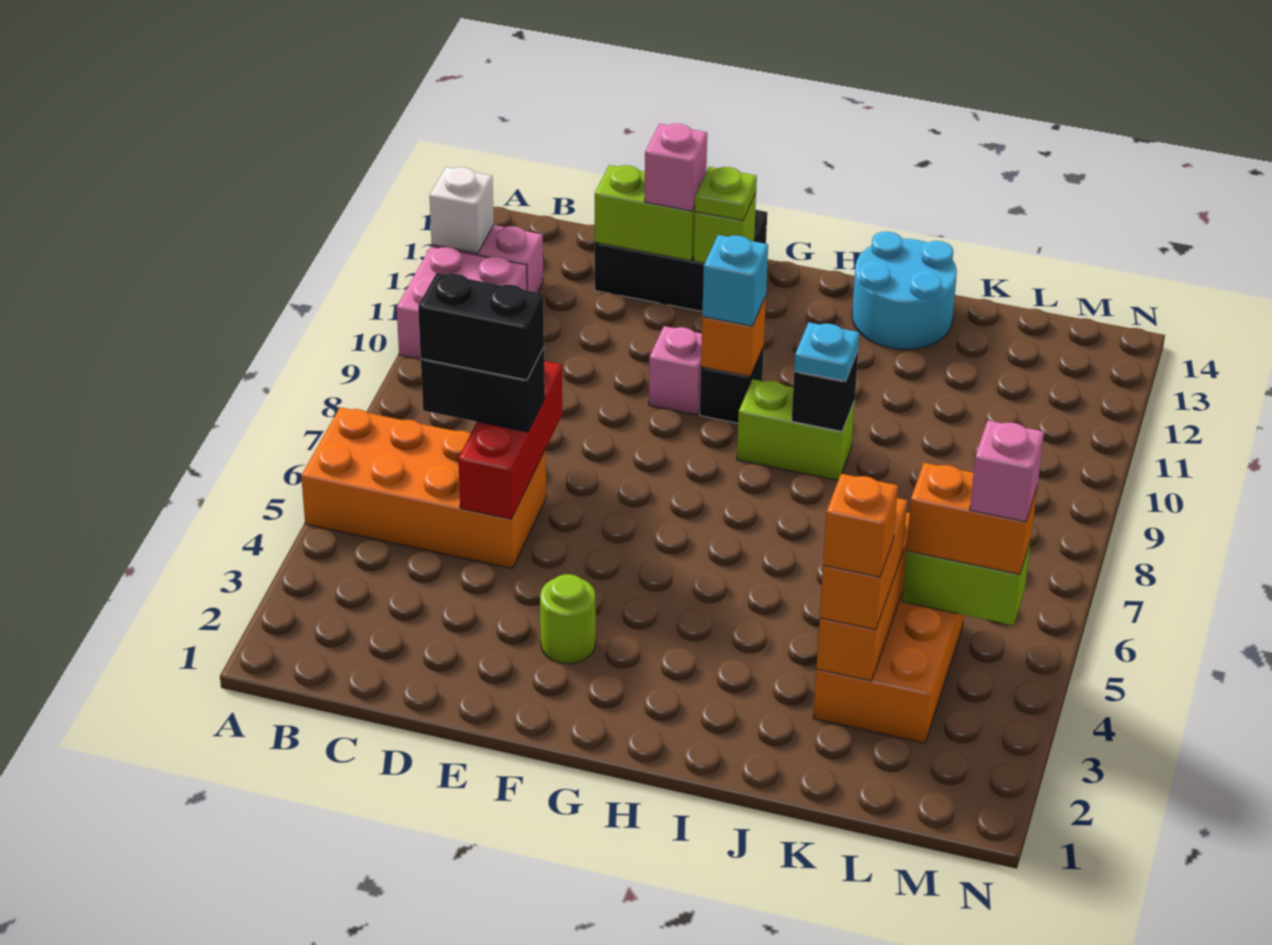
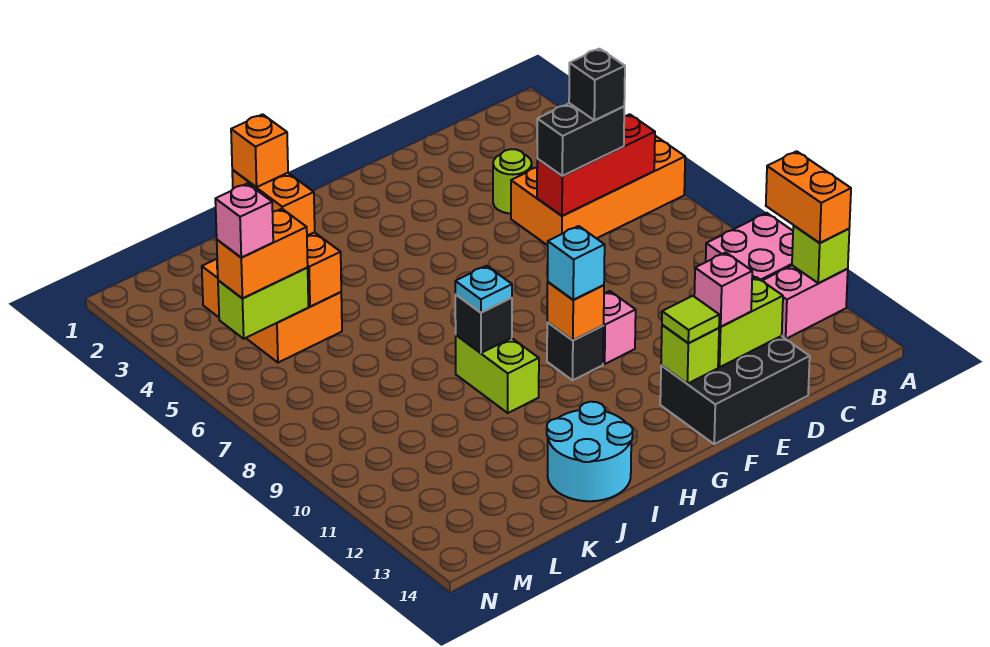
none -> orange brick A11:A12 level 3
white brick A12 level 2 -> lime brick A12 level 2
black brick C6:D6 level 4 -> black brick C6 level 4
red brick D5:D7 level 2 -> red brick B6:D6 level 2
lime round brick F3 level 1 -> lime round brick D4 level 1
lime plate F13 level 3 -> lime tile F13 level 3
lime brick H9:I9 level 1 -> lime brick I9:I10 level 1

